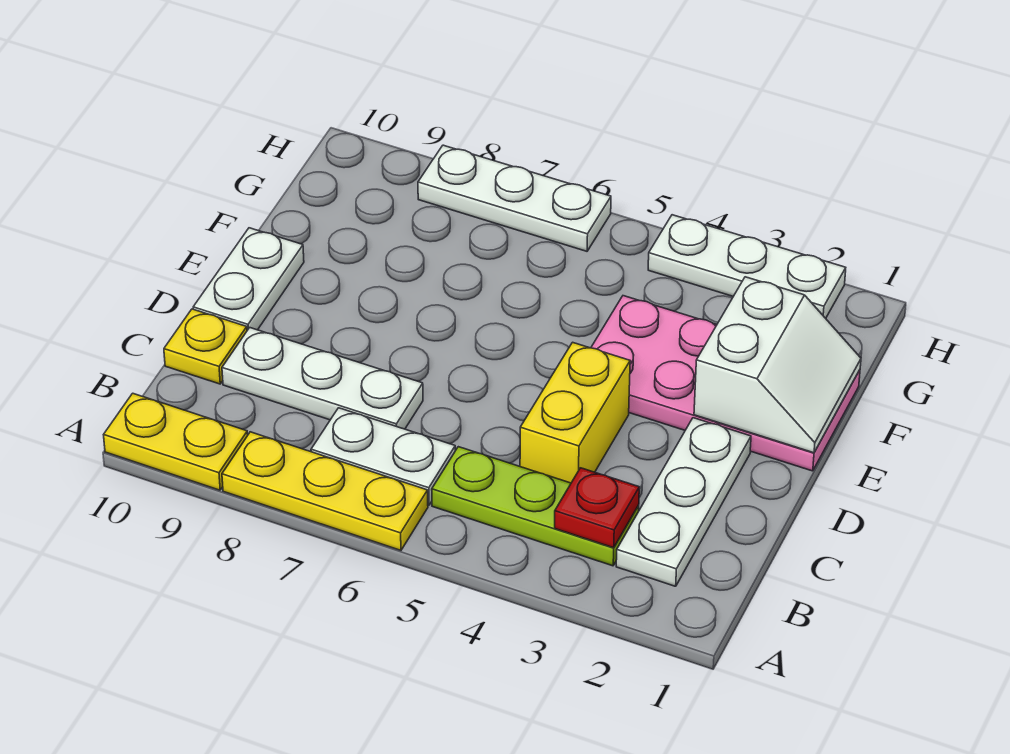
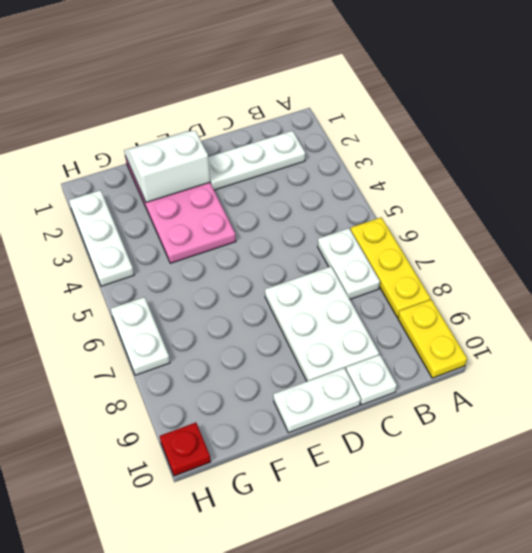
lime plate B3:B5 level 1 -> none
red plate B3 level 2 -> red plate H10 level 1
yellow brick C4:D4 level 1 -> none
white plate C7:C9 level 1 -> white plate C7:D9 level 1
yellow plate C10 level 1 -> white plate C10 level 1
white plate H6:H8 level 1 -> white plate H6:H7 level 1

